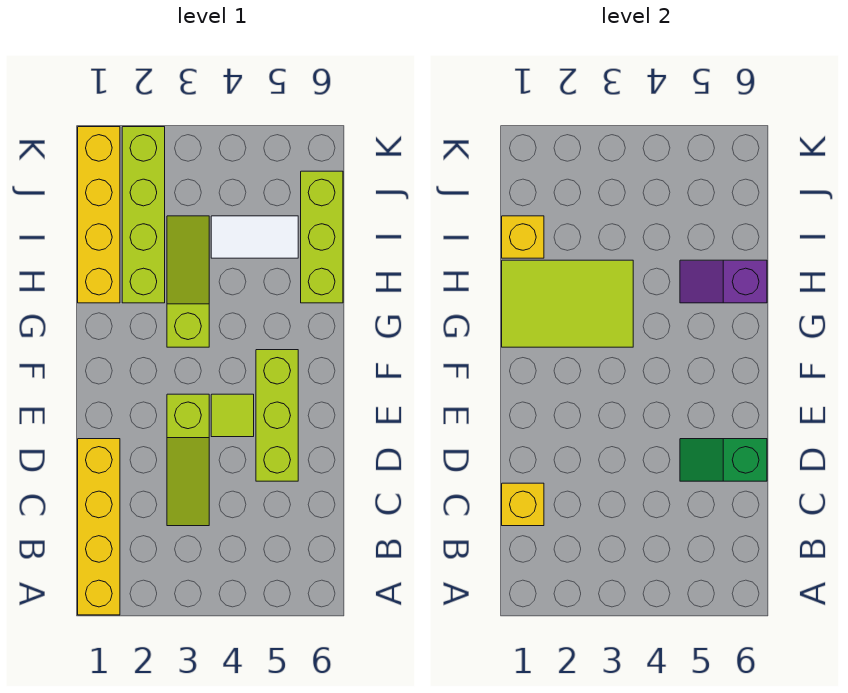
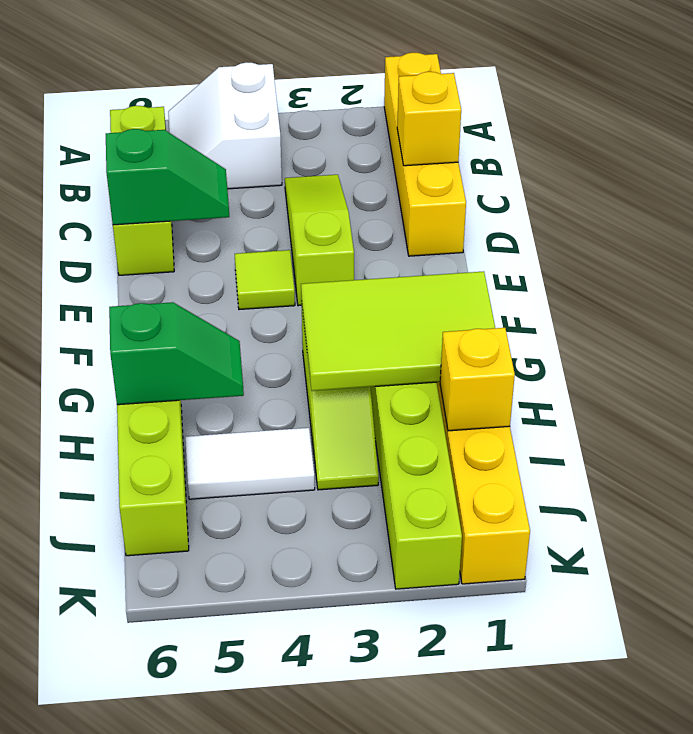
none -> white slope A4:B5 level 1 top 4
lime brick D5:F5 level 1 -> lime brick B6:D6 level 1
purple slope H5:H6 level 2 top 6 -> green slope H5:H6 level 2 top 6

